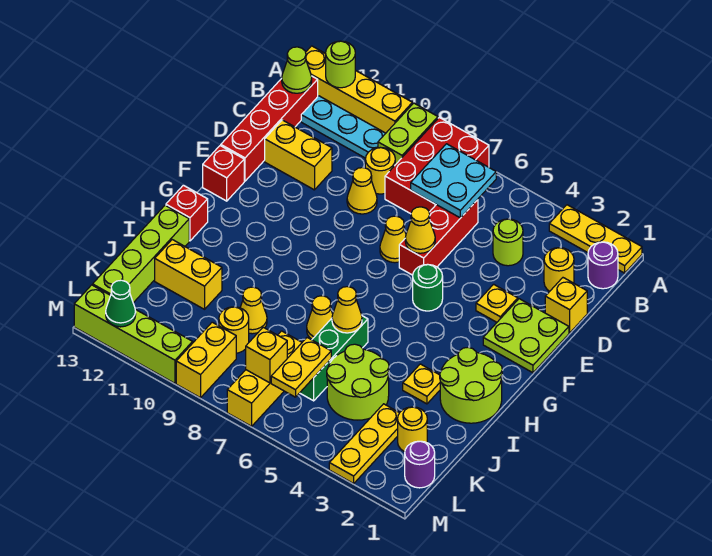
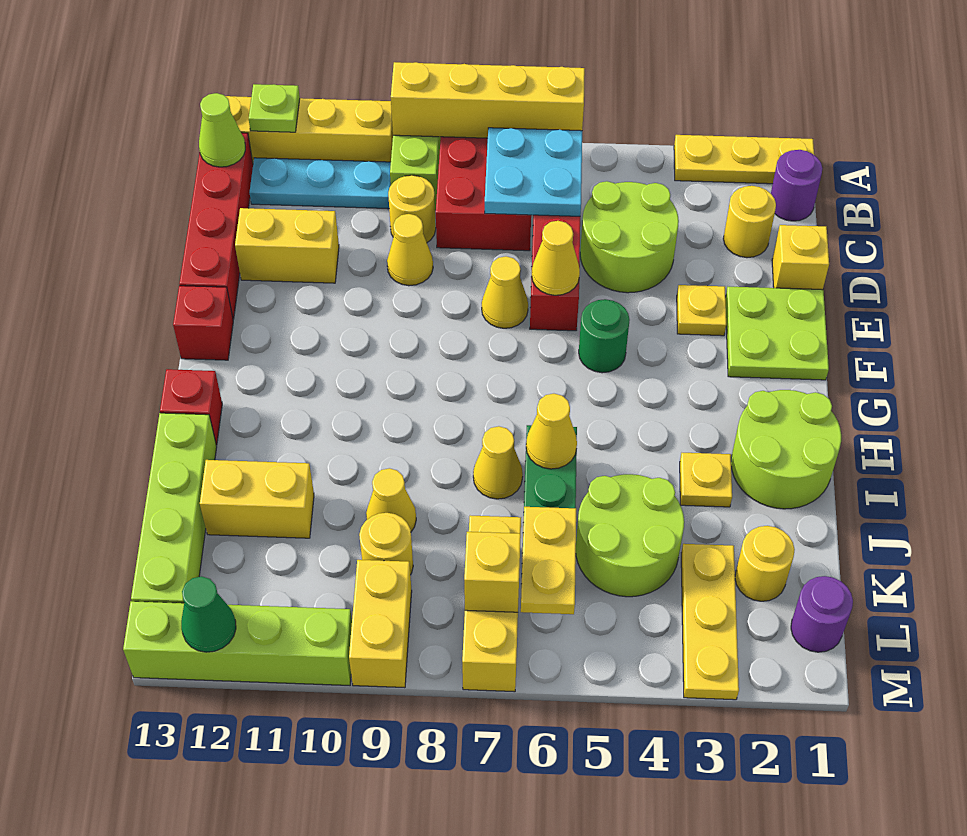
none -> yellow brick A6:A9 level 2
lime round brick A12 level 2 -> lime plate A12 level 2
lime round brick C4 level 1 -> lime round brick C4:D5 level 1

